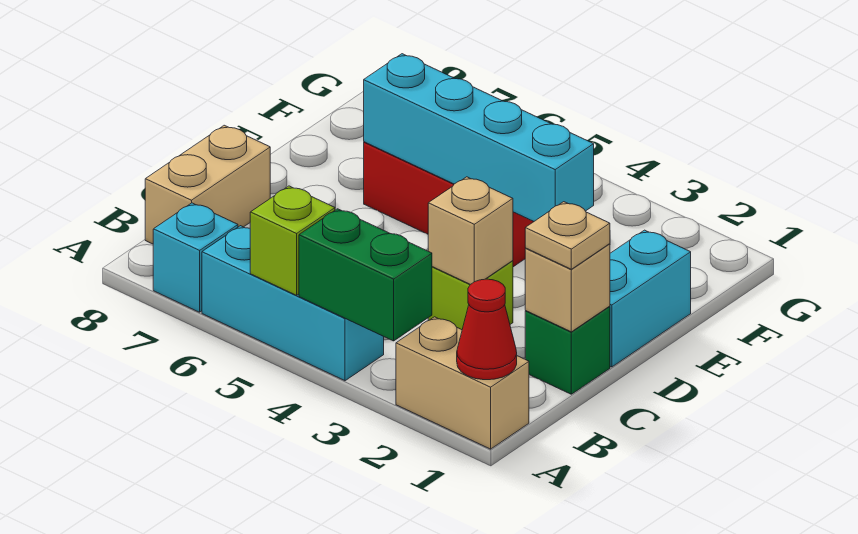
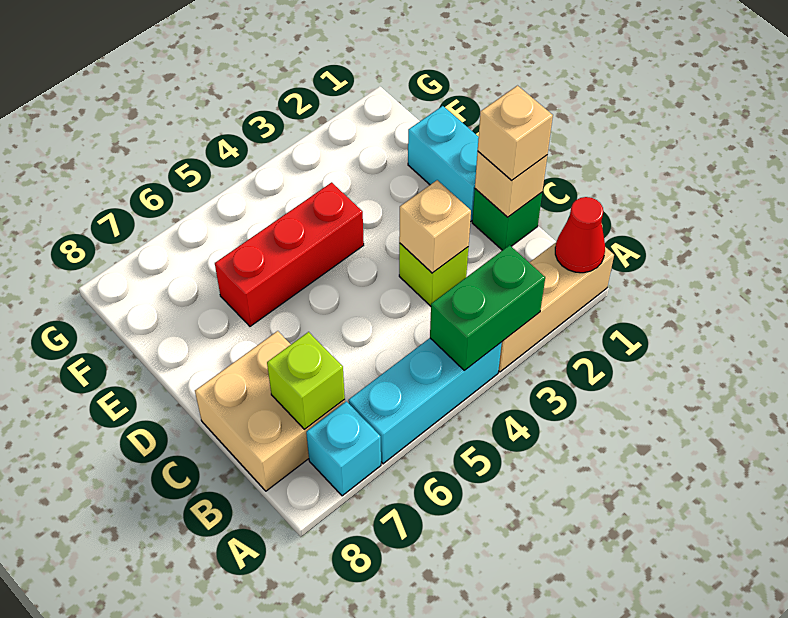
tan brick A1:A2 level 1 -> tan brick A1:A3 level 1
lime brick A5 level 2 -> lime brick B7 level 2
tan brick B8:C8 level 1 -> tan brick B7:C8 level 1
tan plate C1 level 3 -> tan brick C1 level 3
cyan brick E3:E6 level 2 -> none

